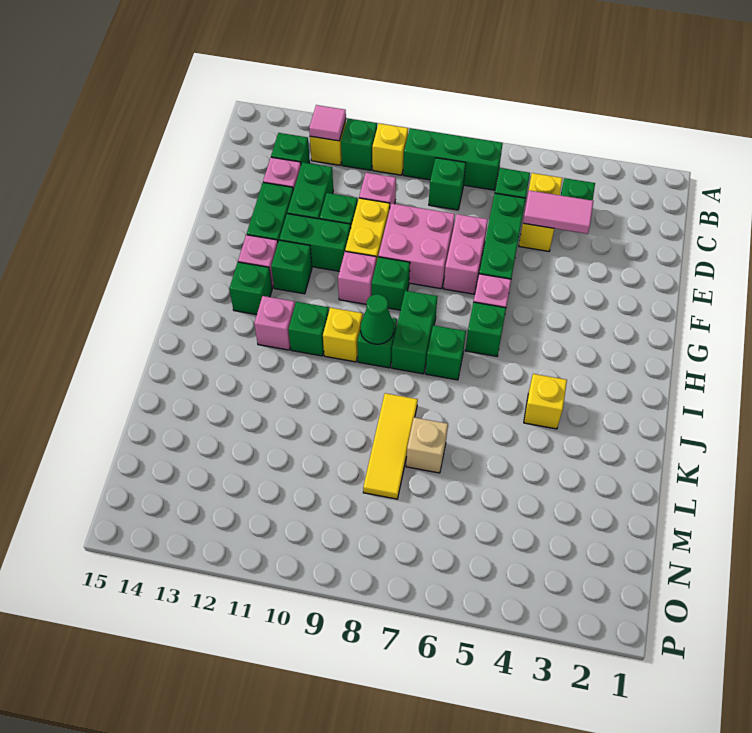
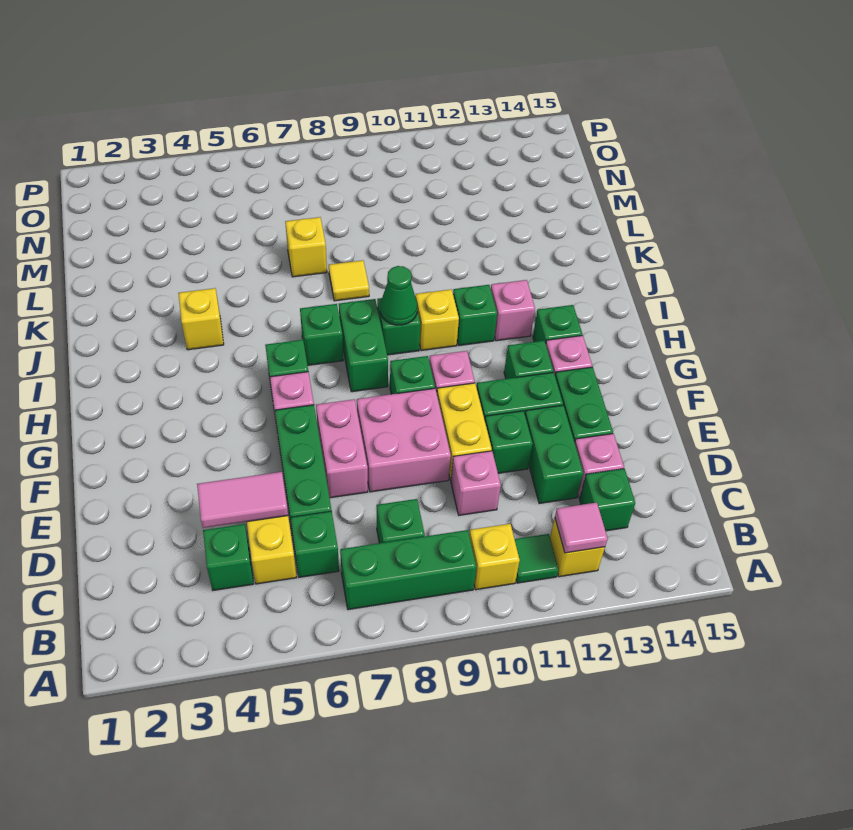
green brick B11 level 1 -> green tile B11 level 1
yellow tile K8:M8 level 1 -> yellow tile K8 level 1
tan brick L7 level 1 -> yellow brick L7 level 1

